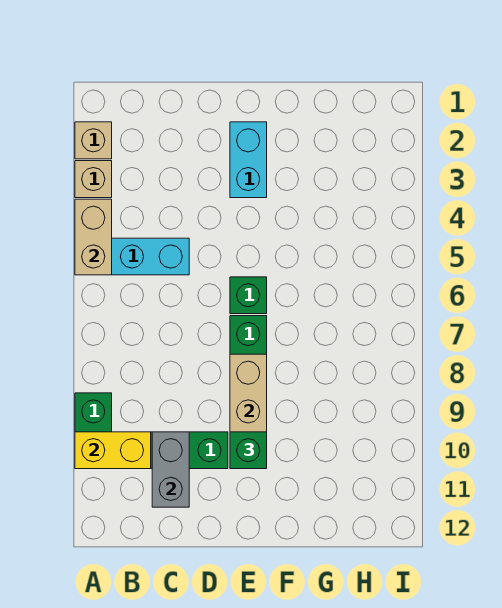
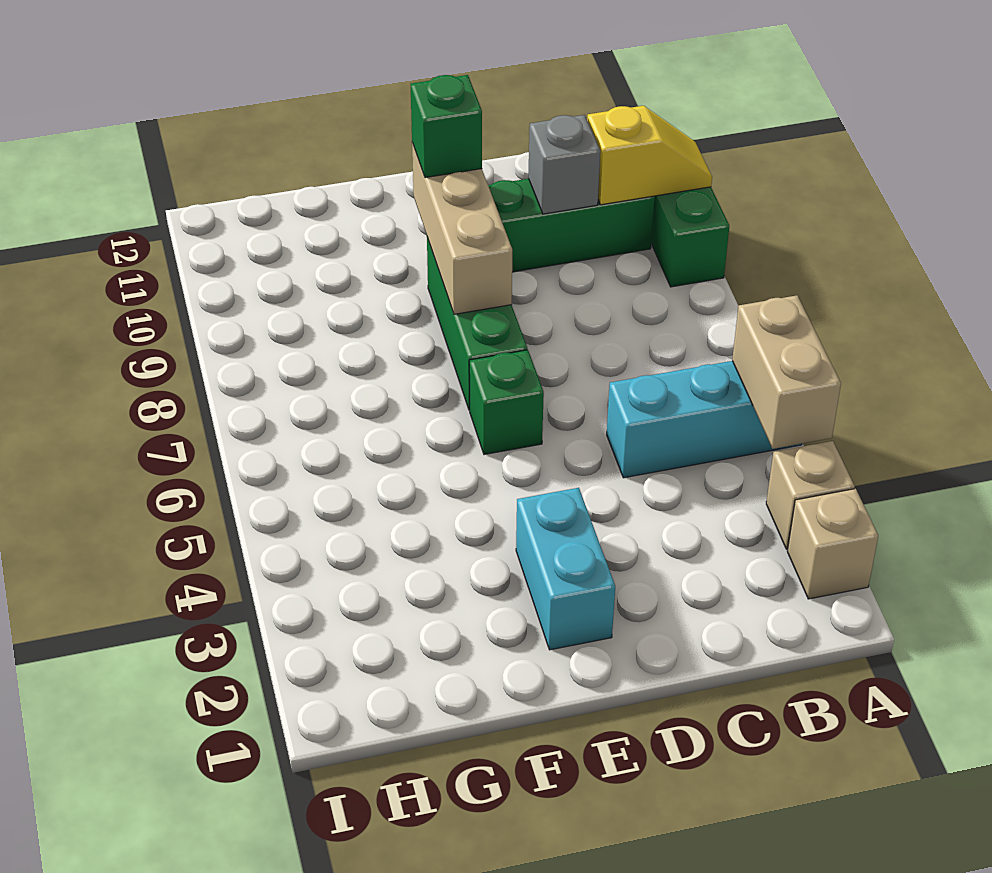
yellow brick A10:B10 level 2 -> yellow slope A10:B10 level 2 top B
grey brick C10:C11 level 2 -> grey brick C10 level 2

